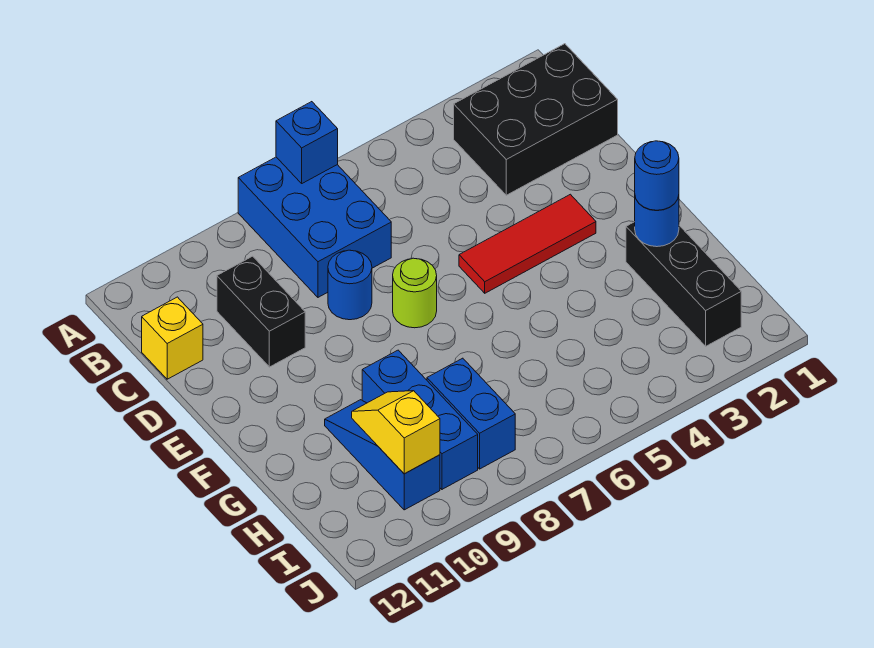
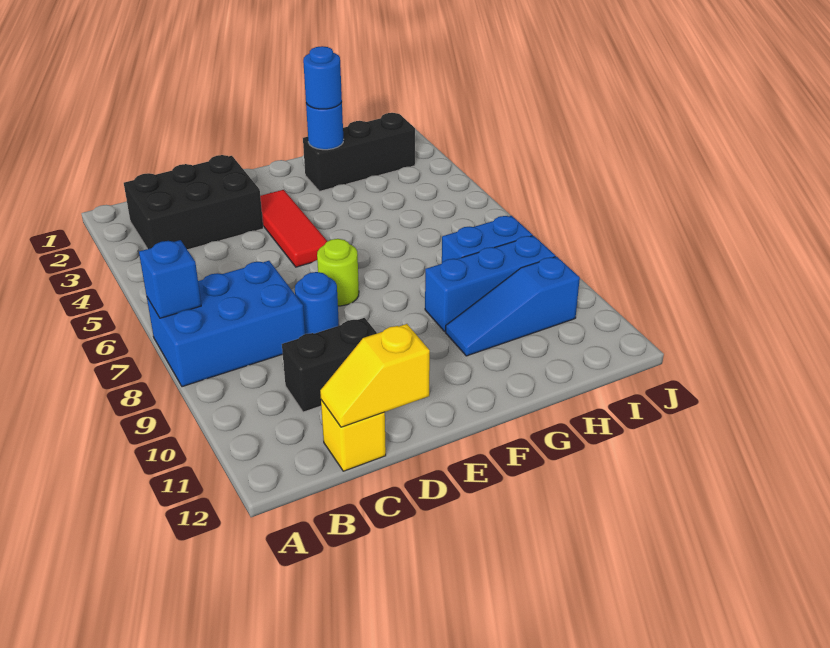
black brick B1:C3 level 1 -> black brick B2:D3 level 1
yellow slope H10:I10 level 2 top I -> yellow slope C12:D12 level 2 top D

